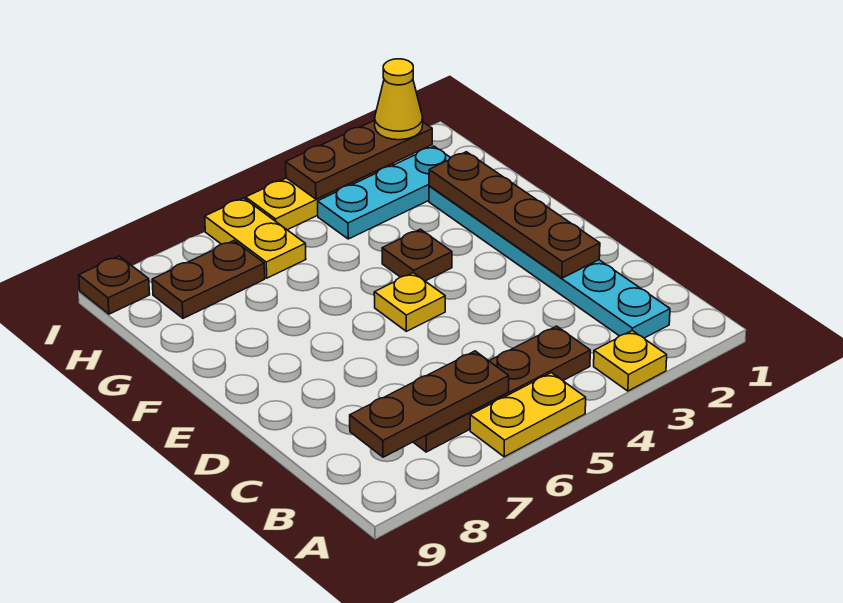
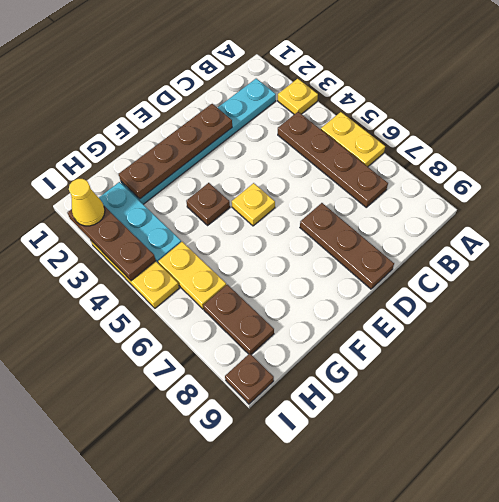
brown plate B6:B8 level 2 -> brown plate D7:D9 level 1
yellow plate H6:I6 level 1 -> yellow plate H5:H6 level 1

